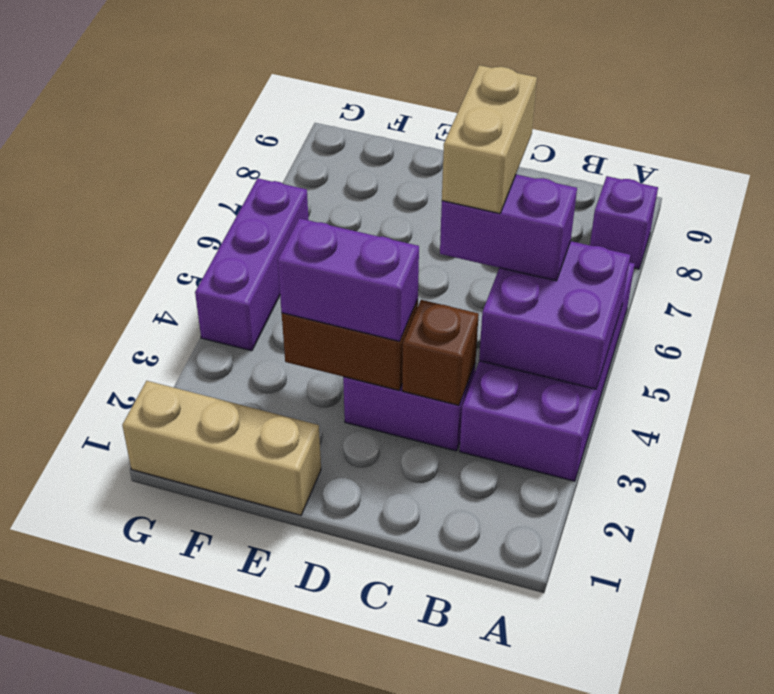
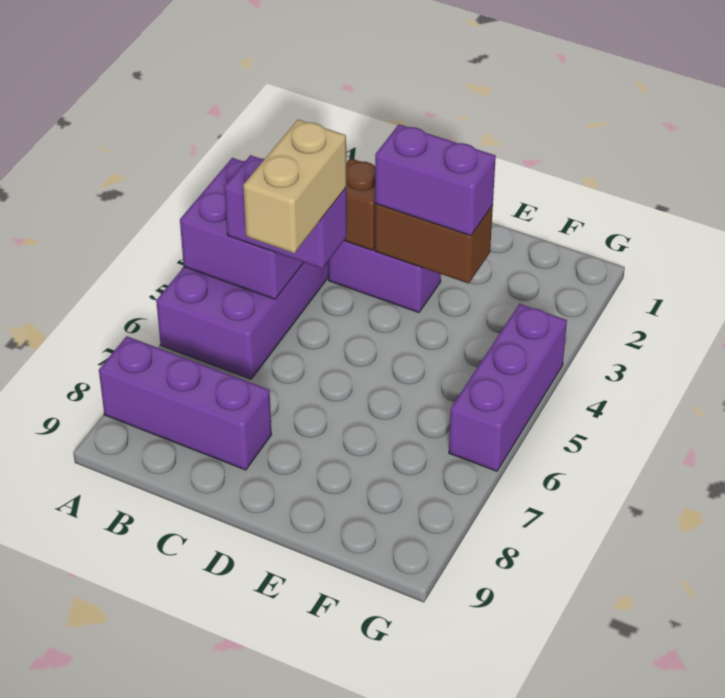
purple brick A8 level 1 -> purple brick A8:C8 level 1
tan brick E1:G1 level 1 -> none

